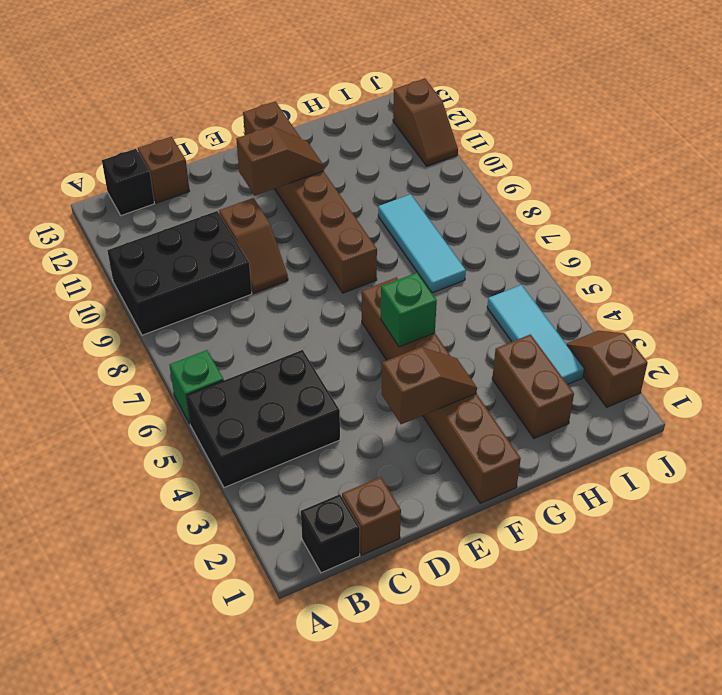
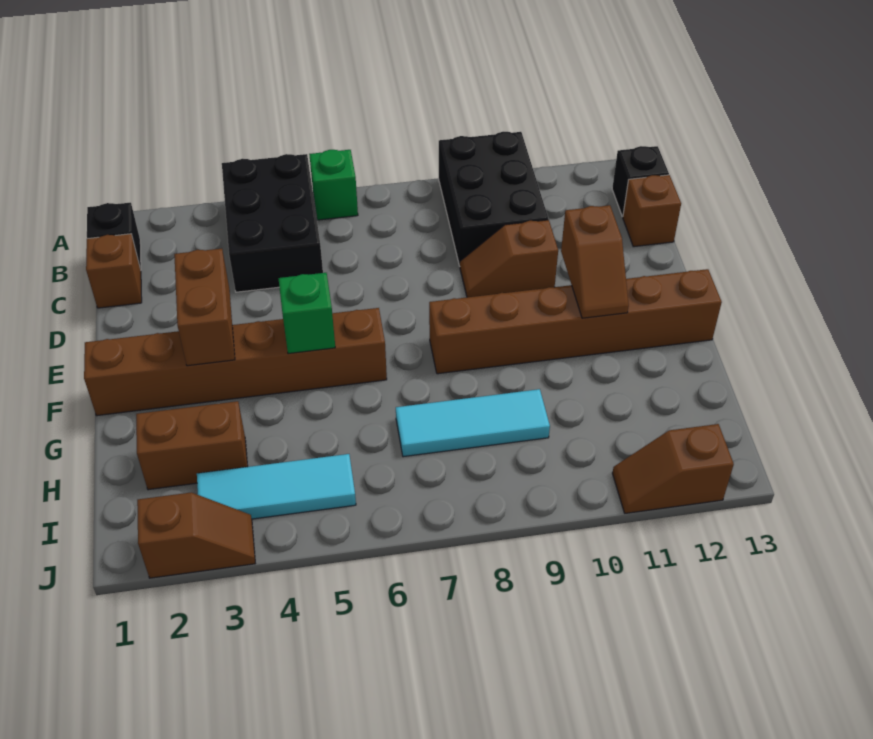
brown slope E3:F3 level 2 top E -> brown brick E3:F3 level 2

